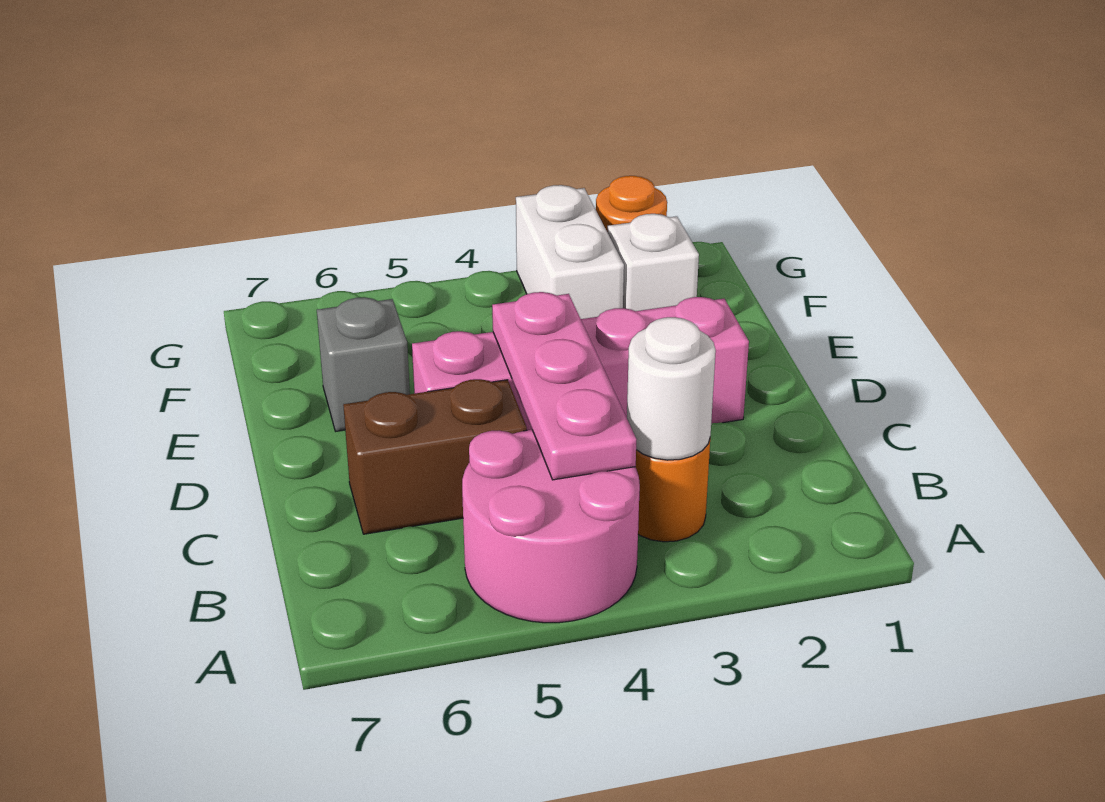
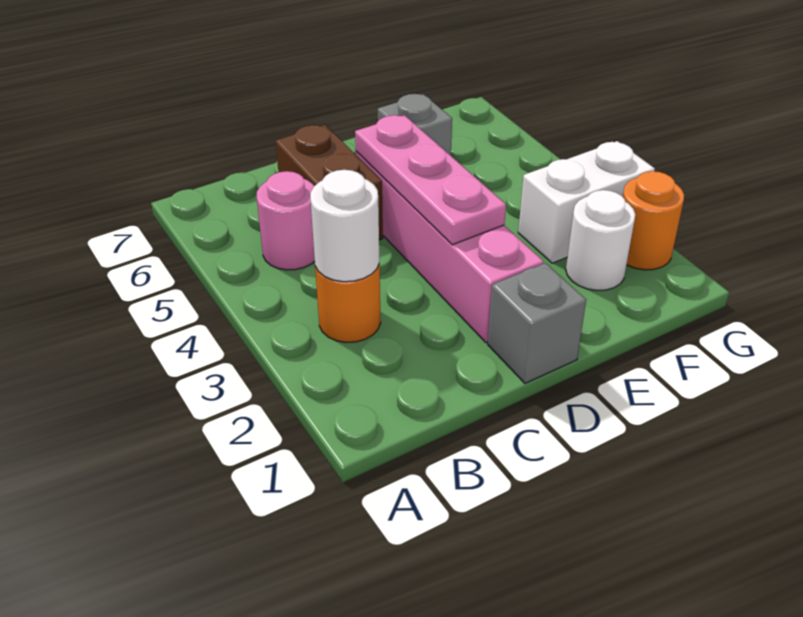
pink round brick A4:B5 level 1 -> pink round brick B5 level 1
pink plate B4:D4 level 2 -> pink plate D3:D5 level 2
none -> grey brick D1 level 1
white brick F2 level 1 -> white round brick F2 level 1

